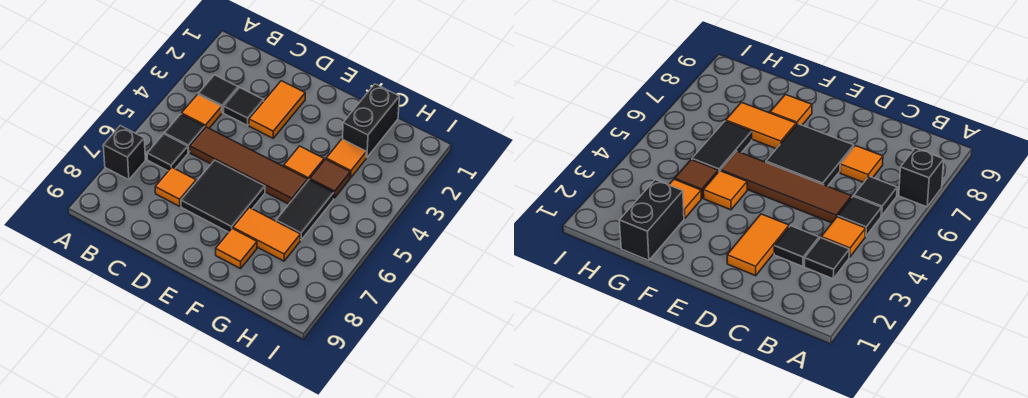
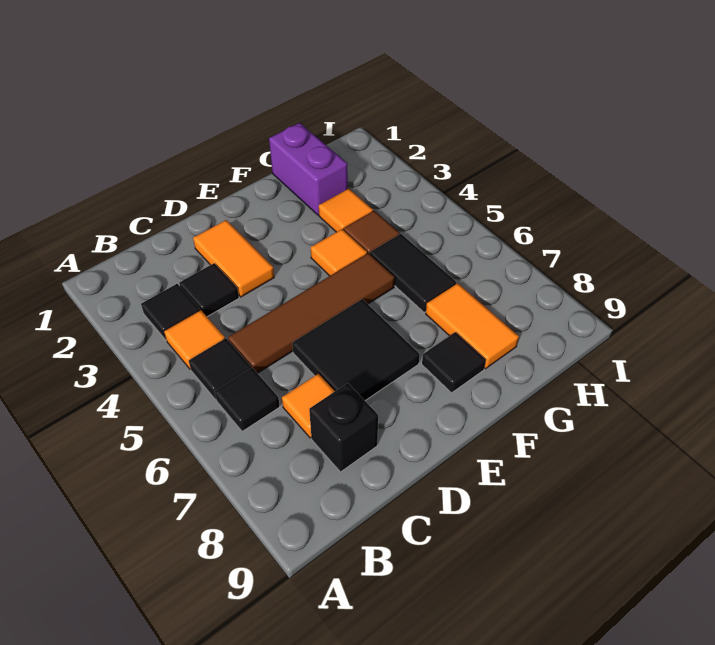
black brick A7 level 1 -> black brick C8 level 1
orange tile F7:G7 level 1 -> orange tile G7:G8 level 1
orange tile F8 level 1 -> black tile F8 level 1
black brick G1:G2 level 1 -> purple brick G1:G2 level 1

